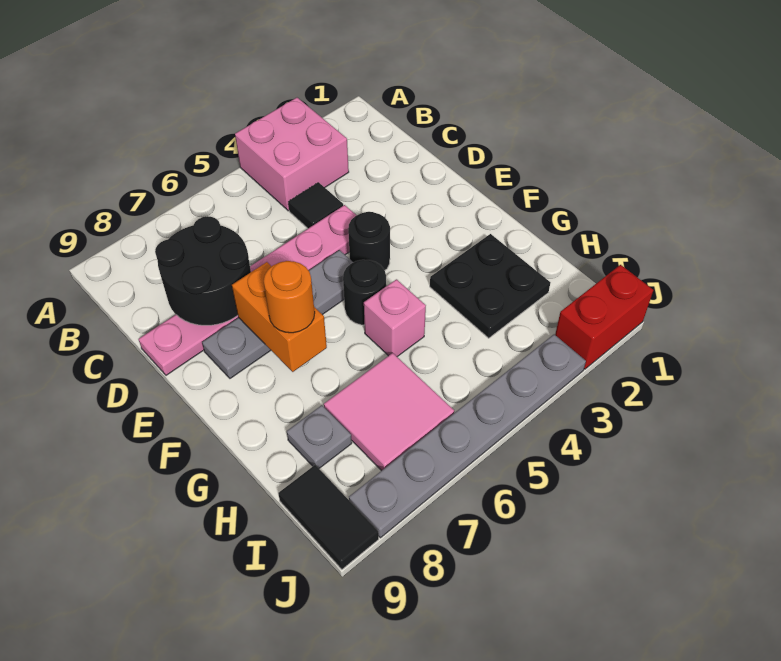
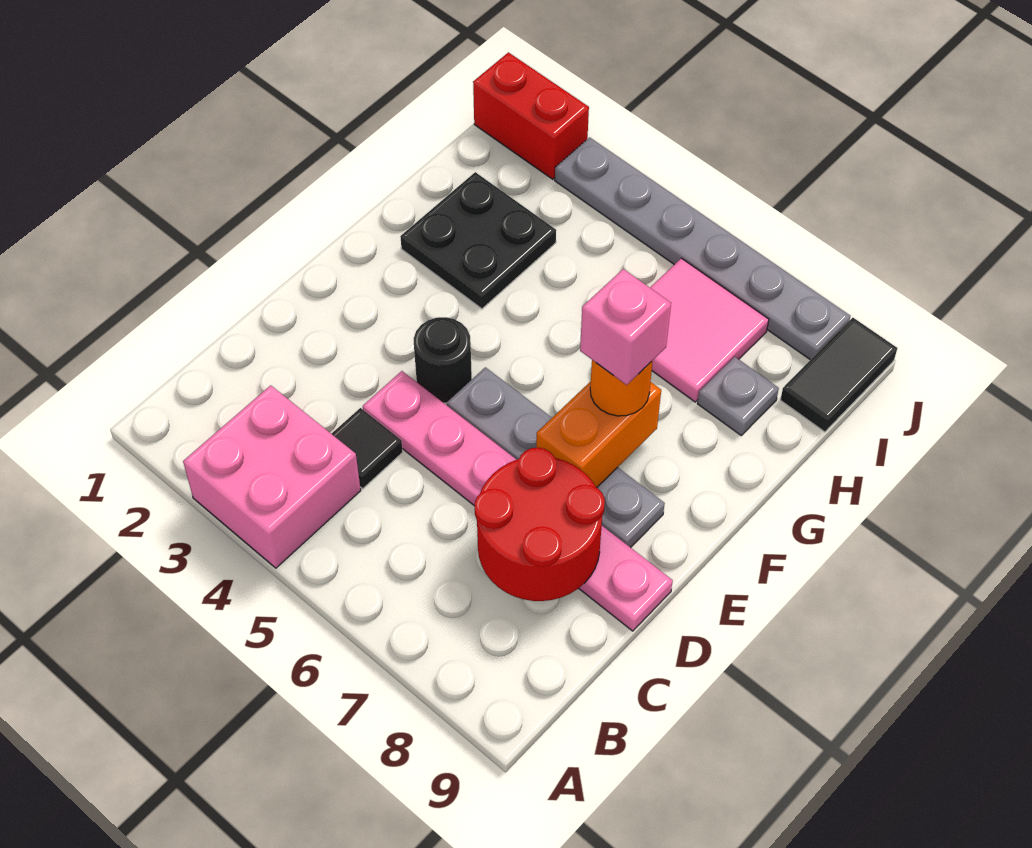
black round brick C7:D8 level 2 -> red round brick C7:D8 level 2
black round brick F5 level 1 -> none
pink brick G5 level 1 -> pink brick F7 level 4

